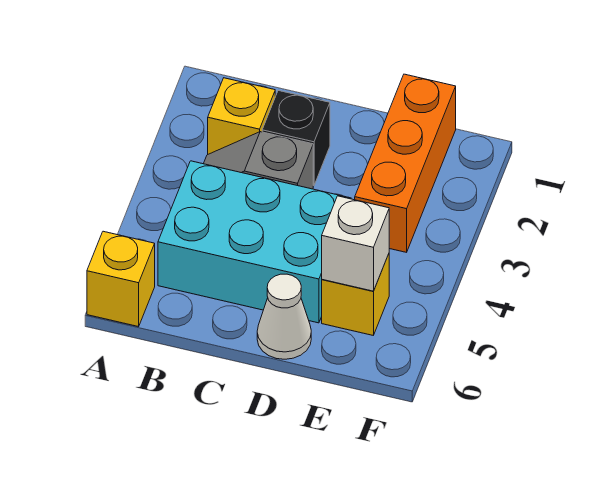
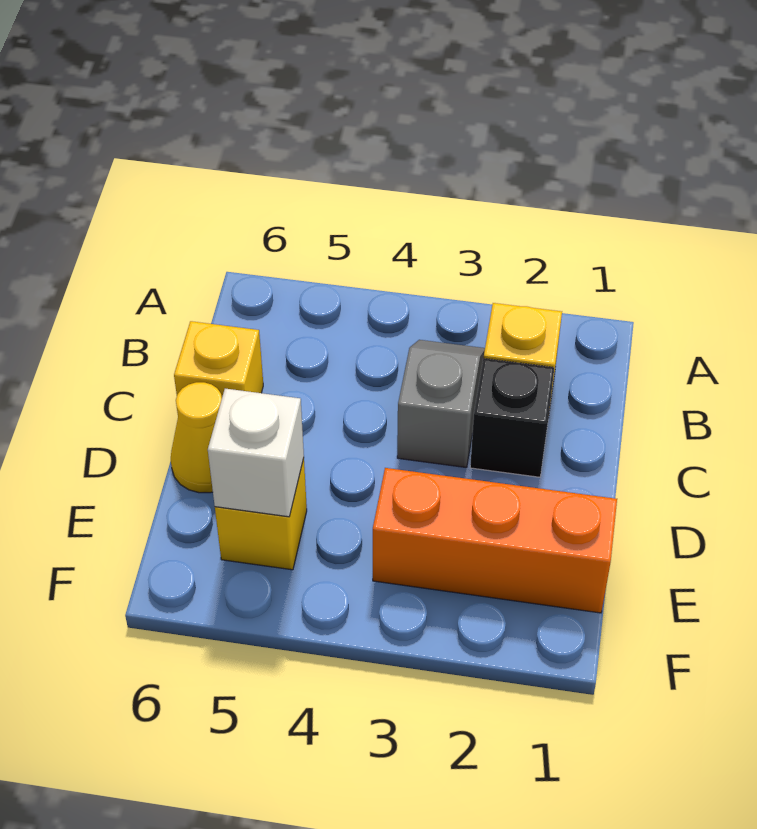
yellow brick A6 level 1 -> yellow brick C6 level 1
cyan brick B4:D5 level 1 -> none
white cone D6 level 1 -> yellow cone D6 level 1

